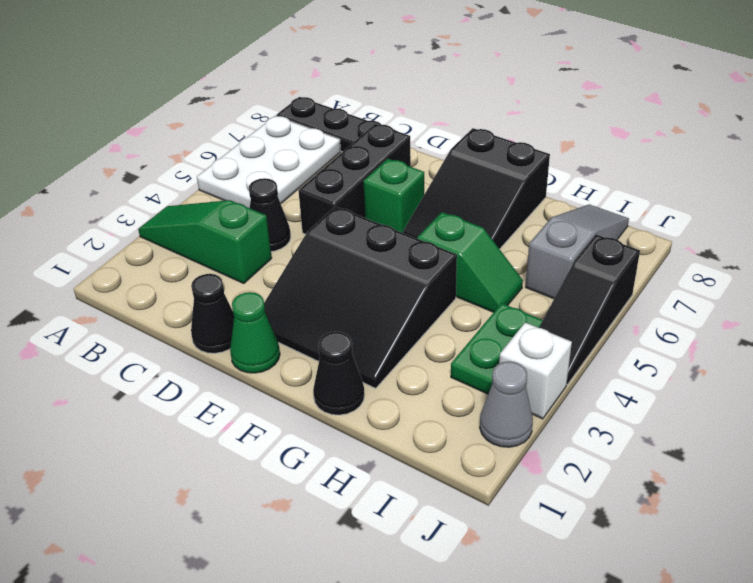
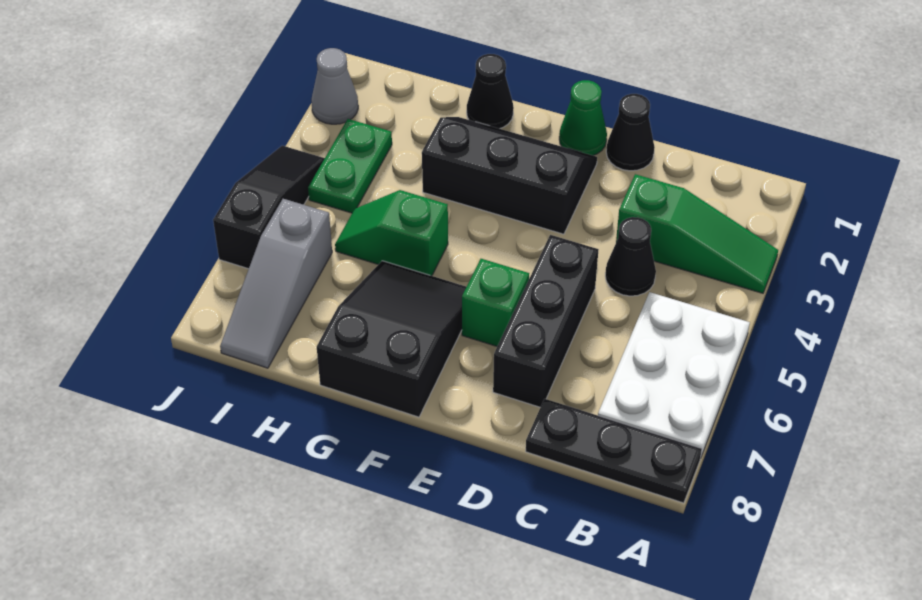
black slope E2:G4 level 1 top 4 -> black slope E2:G3 level 1 top 3
white brick J3 level 1 -> none

